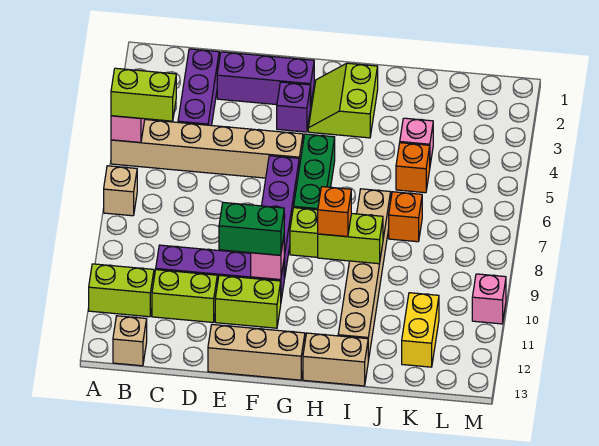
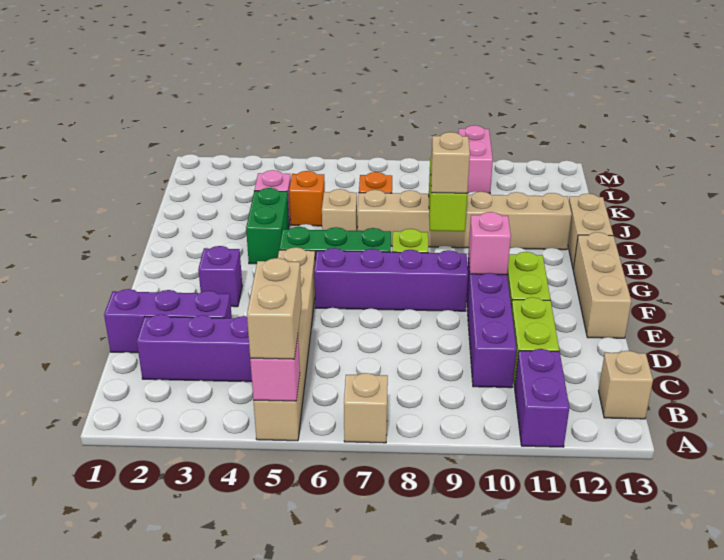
lime brick A5:B5 level 3 -> tan brick A5:B5 level 3
lime brick A11:B11 level 1 -> purple brick A11:B11 level 1
purple brick D2:F2 level 1 -> purple brick D1:D3 level 1
green brick E10:F10 level 3 -> green brick H4:I4 level 1
lime slope G2:H3 level 1 top H -> none
orange brick H9 level 3 -> tan brick H9 level 3
none -> tan brick I6 level 1
yellow brick K11:K12 level 1 -> none
pink brick M10 level 1 -> pink brick L10:M10 level 1

